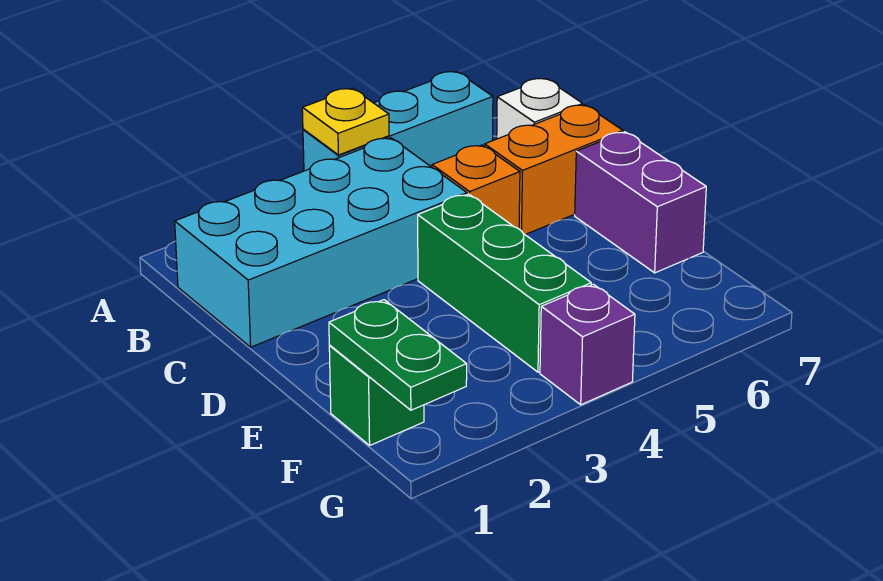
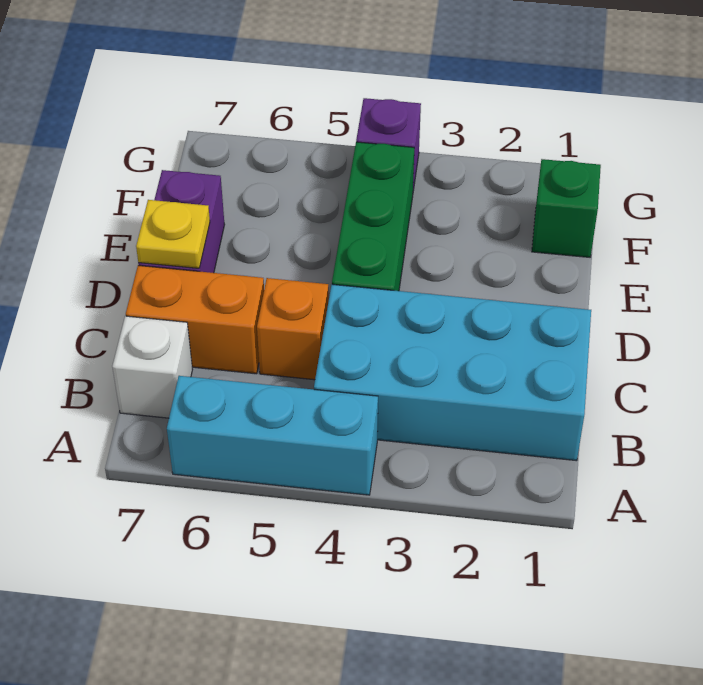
yellow plate A4 level 2 -> yellow plate D7 level 2
green plate F1:G1 level 2 -> none

